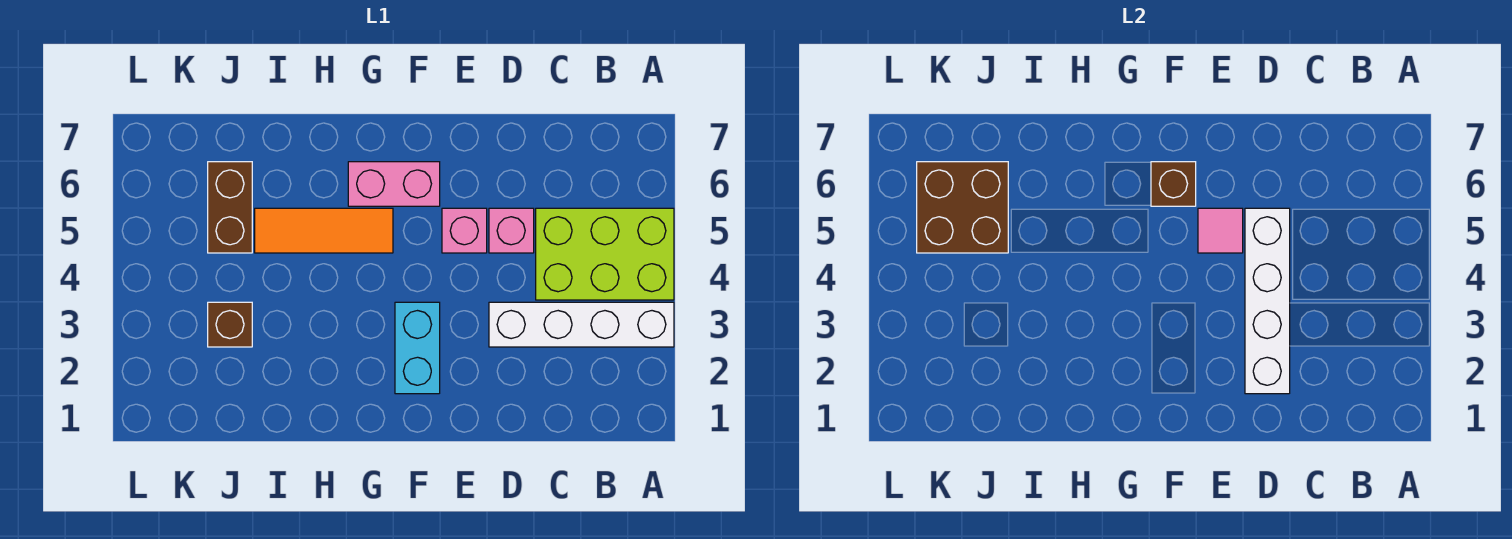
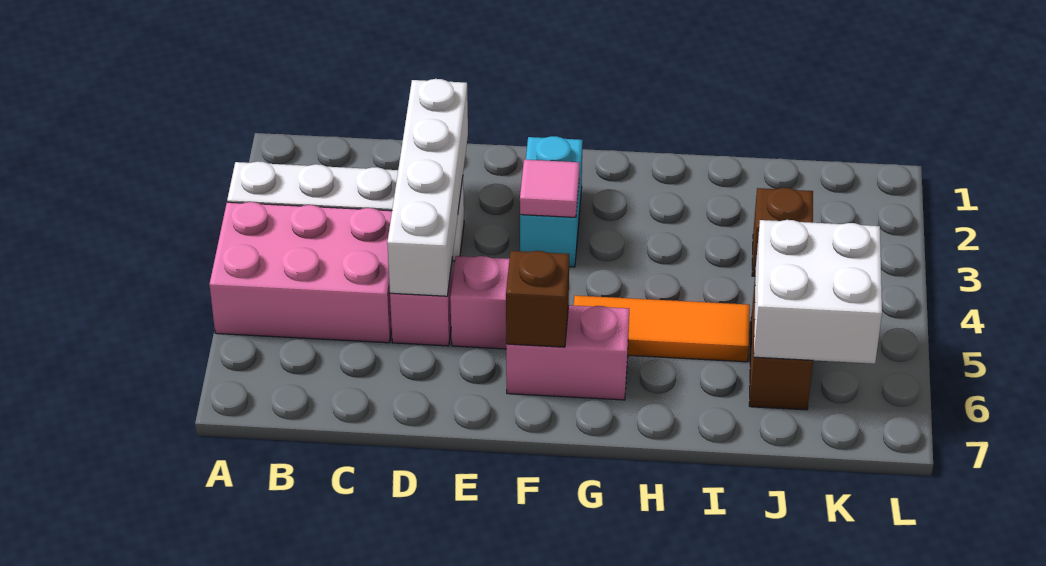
lime brick A4:C5 level 1 -> pink brick A4:C5 level 1
pink tile E5 level 2 -> pink tile F3 level 2
brown brick J5:K6 level 2 -> white brick J5:K6 level 2

